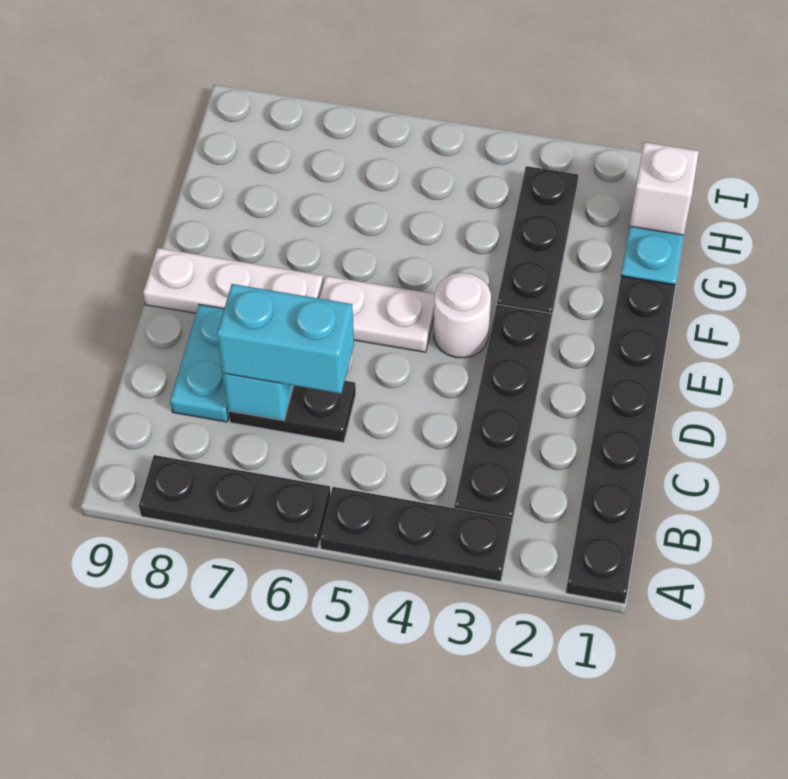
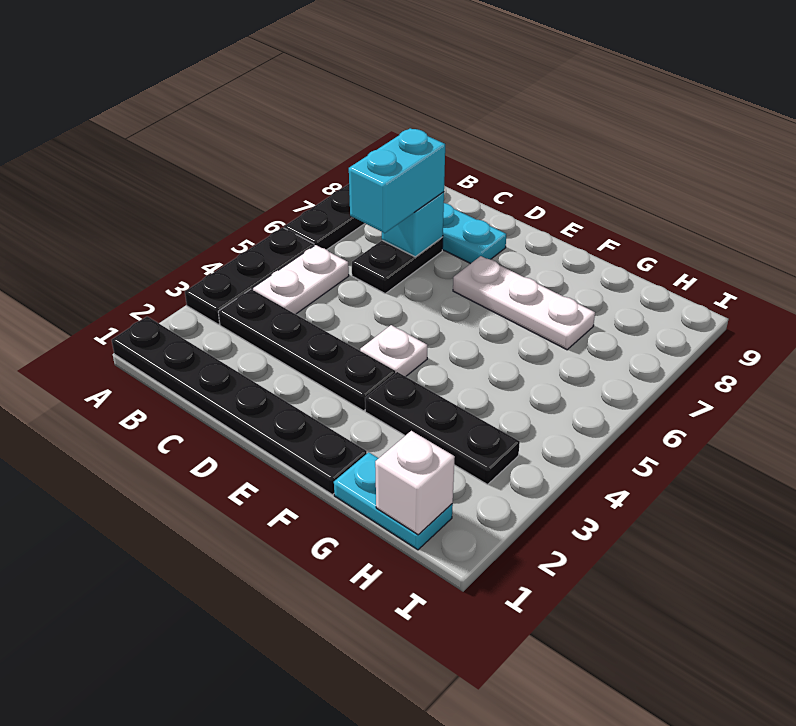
white round brick E4 level 1 -> white plate E4 level 1
white plate E5:E6 level 1 -> white plate B4:B5 level 1
white plate E7:E9 level 1 -> white plate E7:G7 level 1

